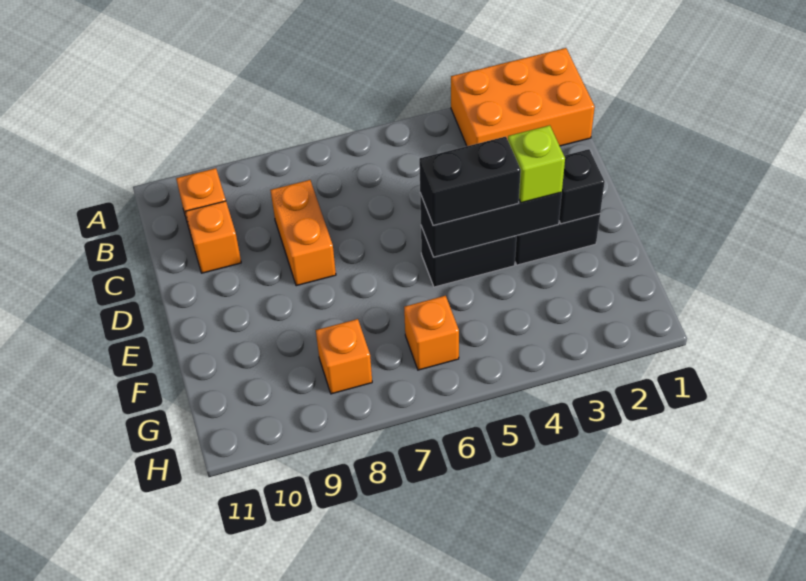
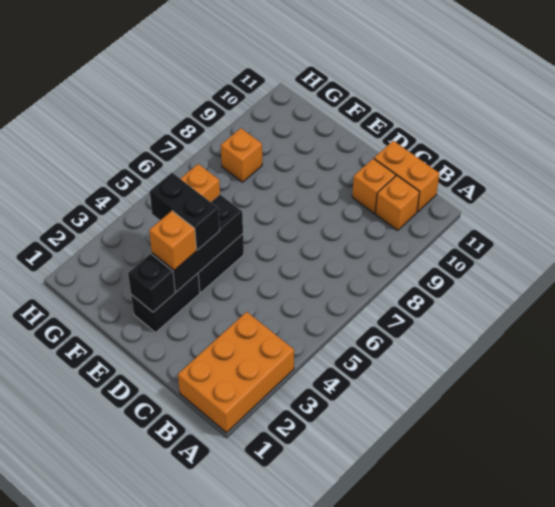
orange brick C8:D8 level 1 -> orange brick B11:C11 level 1
lime brick E3 level 3 -> orange brick E3 level 3
black brick E4:E5 level 3 -> black brick E4:F4 level 3

